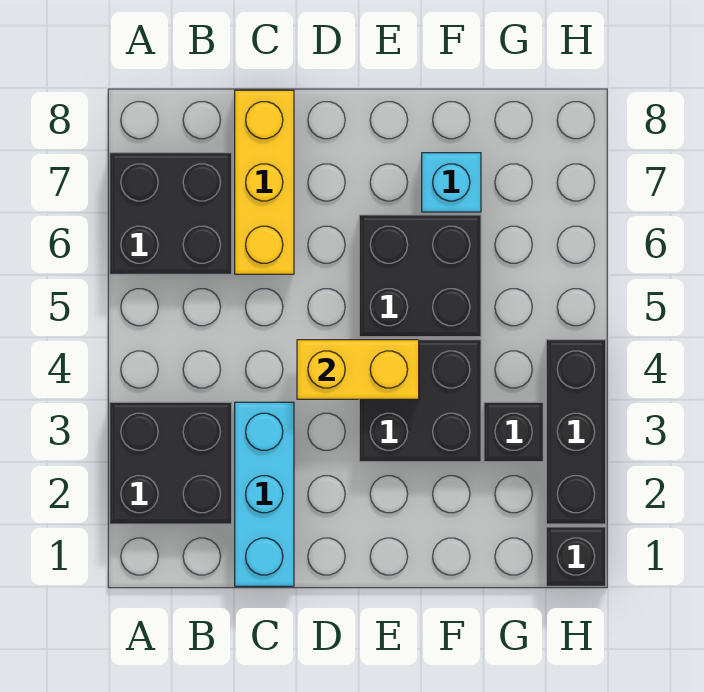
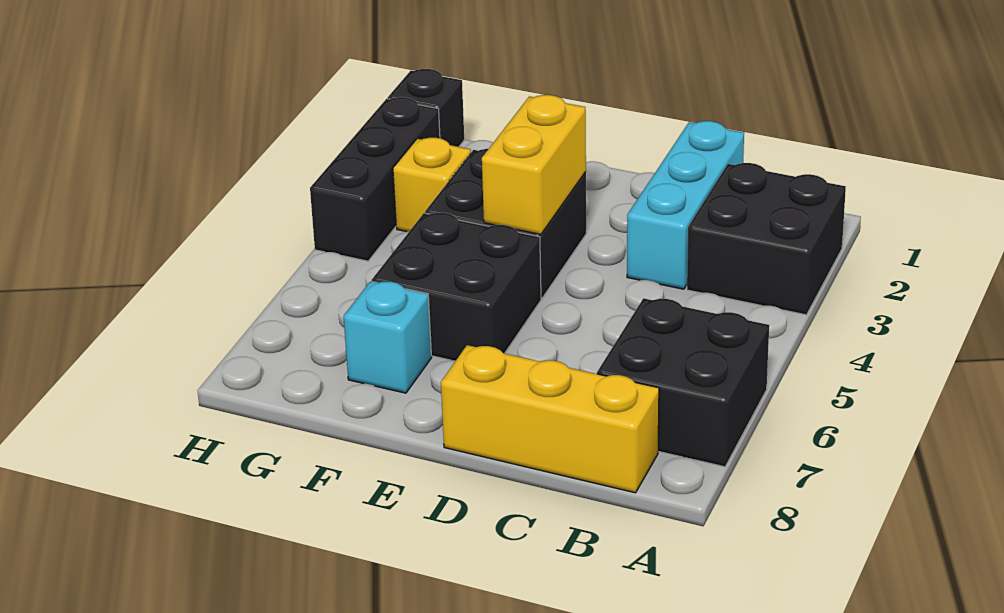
yellow brick C6:C8 level 1 -> yellow brick B8:D8 level 1
yellow brick D4:E4 level 2 -> yellow brick E3:E4 level 2
black brick G3 level 1 -> yellow brick G3 level 1

